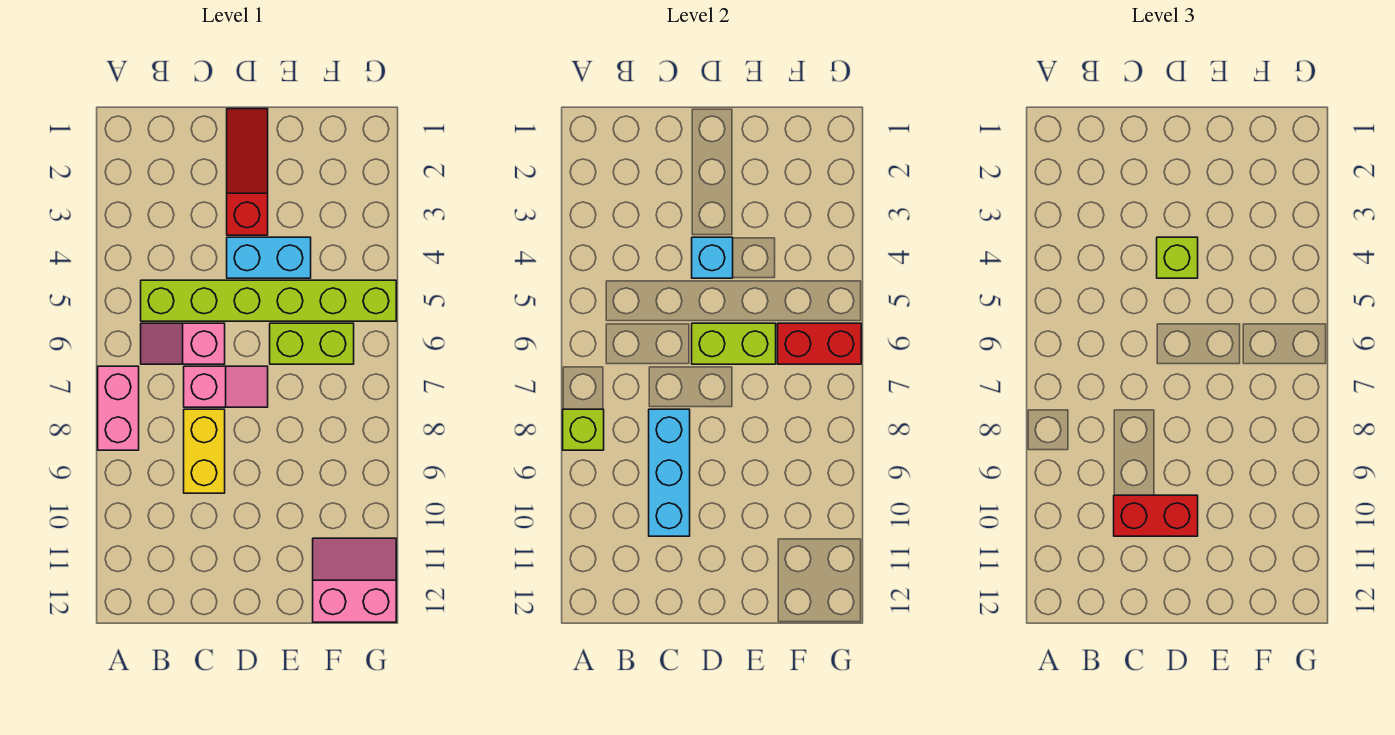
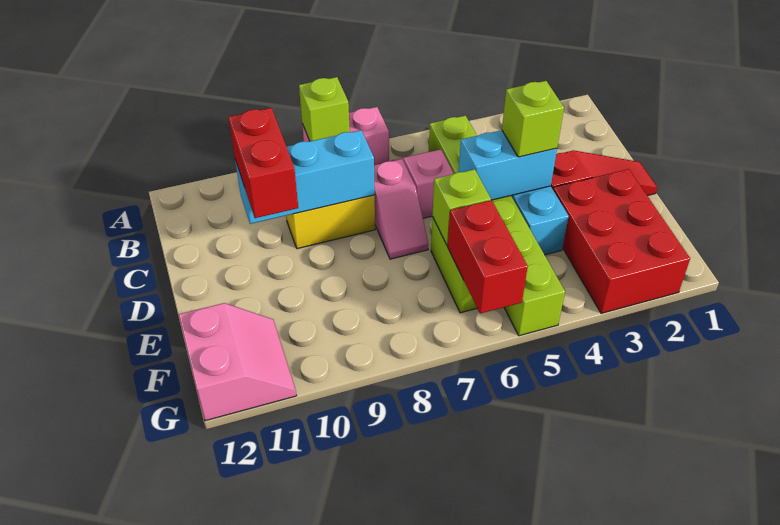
cyan brick D4 level 2 -> cyan brick D4:D5 level 2
lime brick D6:E6 level 2 -> lime brick E6 level 2
none -> red brick E2:G3 level 1

